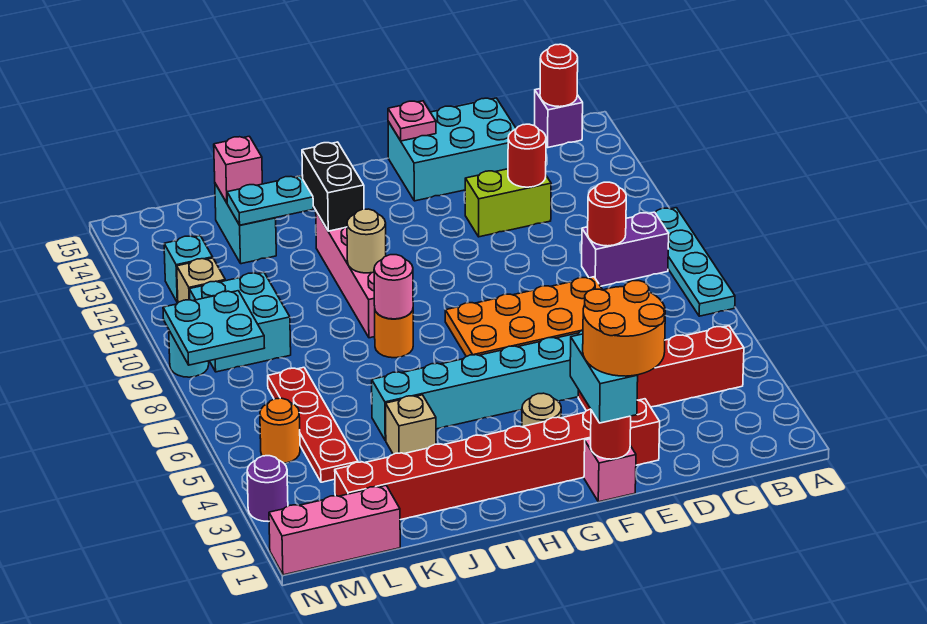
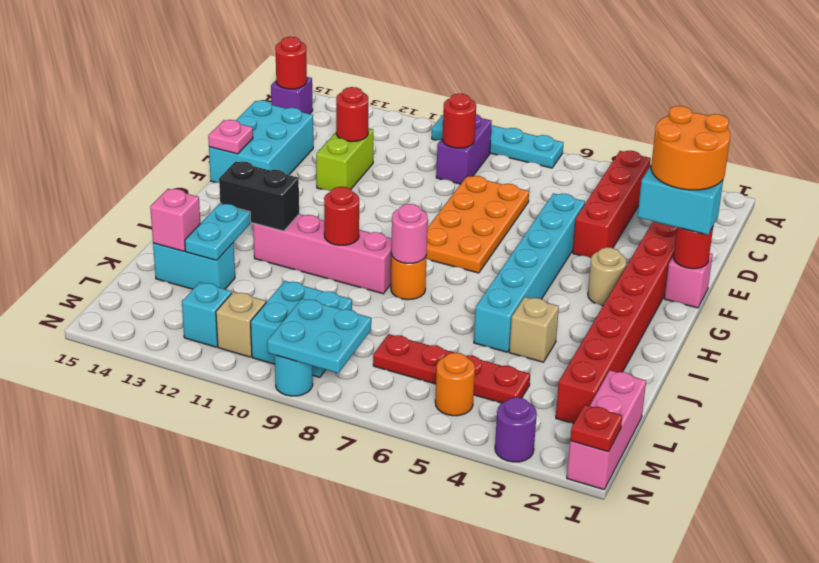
tan round brick I10 level 2 -> red round brick I10 level 2
none -> red plate N1 level 2

